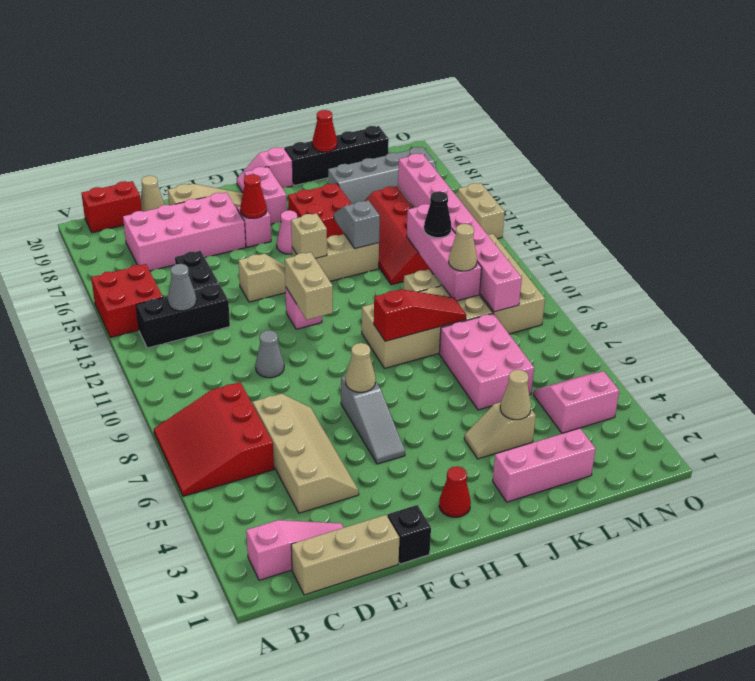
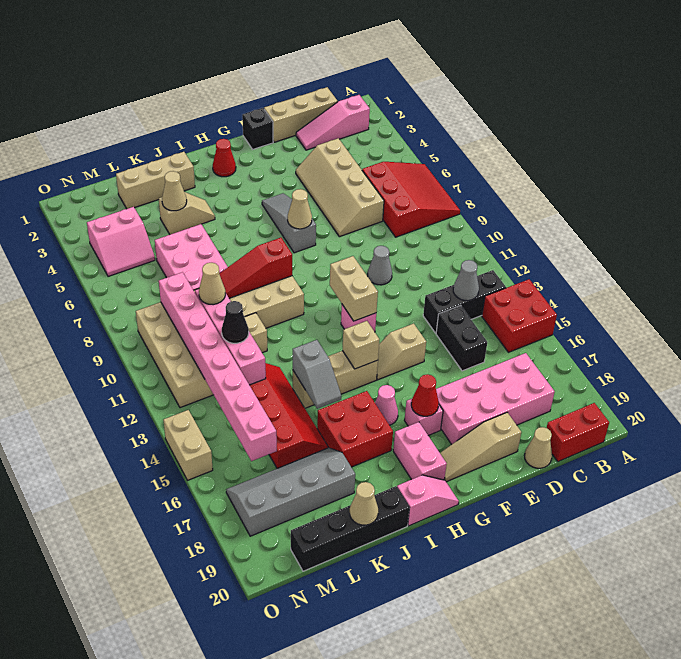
pink brick J2:L2 level 1 -> tan brick J2:L2 level 1
red cone K20 level 2 -> tan cone K20 level 2

